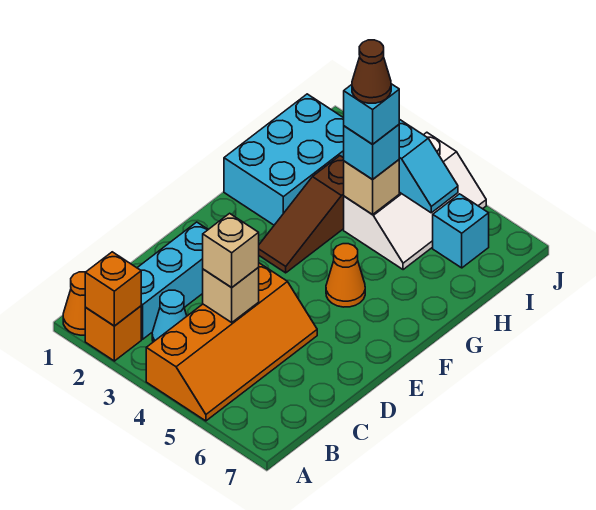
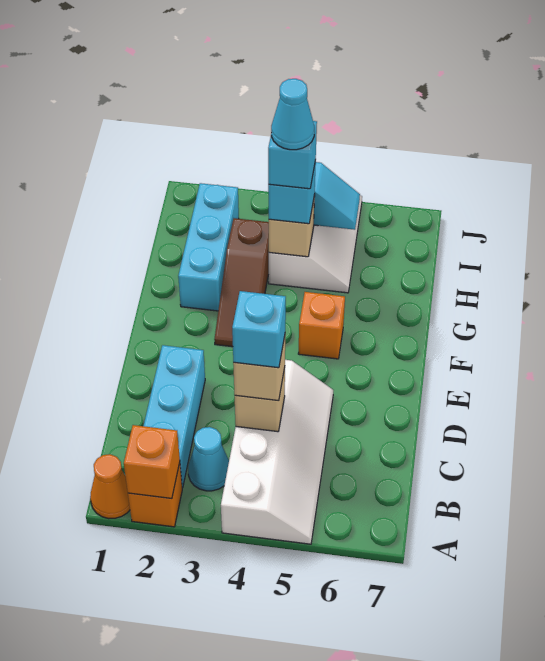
orange slope A4:D5 level 1 top 4 -> white slope A4:D5 level 1 top 4
orange cone F5 level 1 -> orange brick F5 level 1
cyan brick G1:I2 level 1 -> cyan brick G2:I2 level 1
brown cone H4 level 5 -> cyan cone H4 level 5
cyan brick I6 level 1 -> cyan brick C4 level 4

